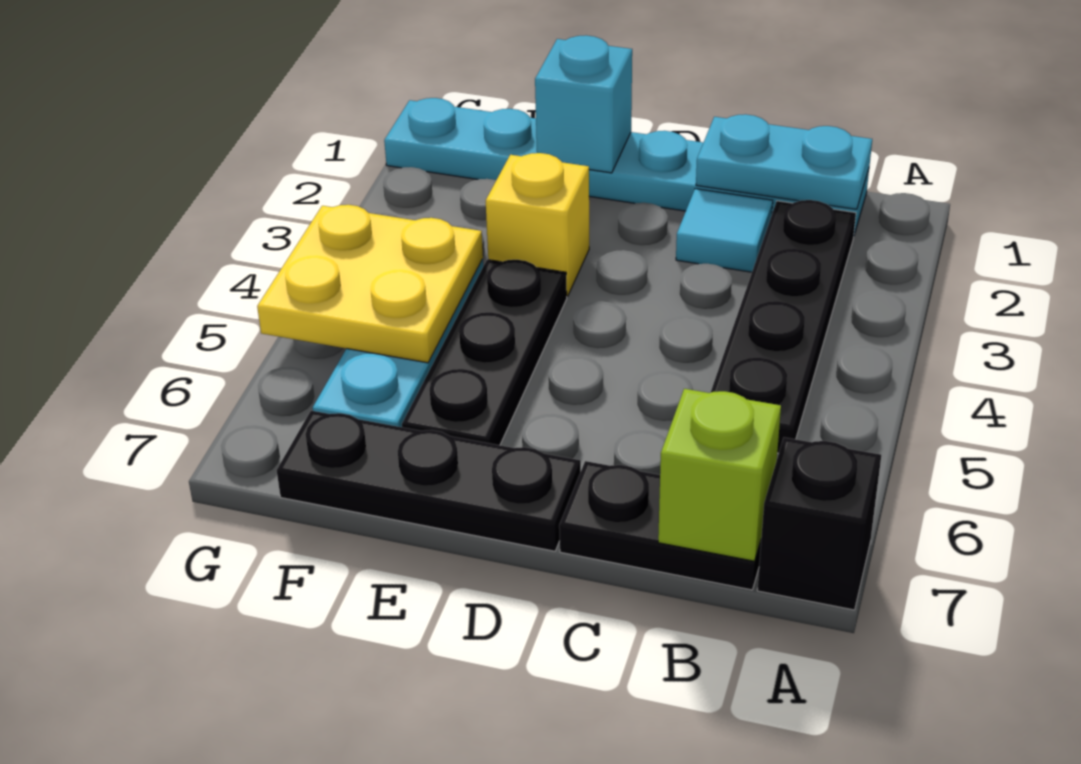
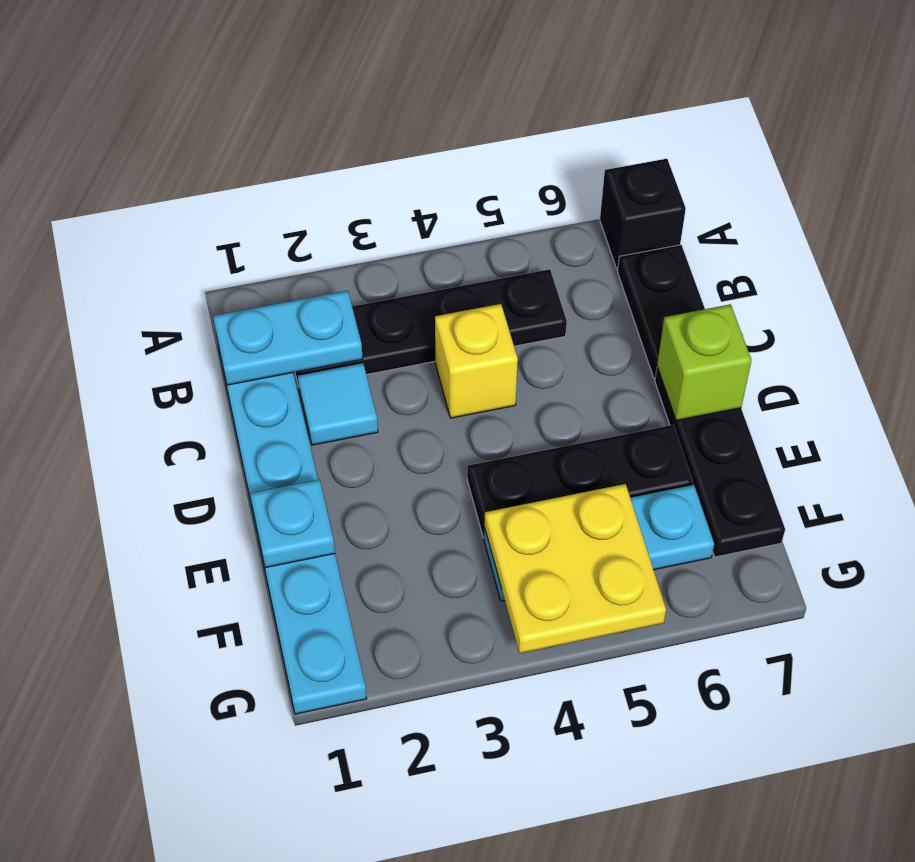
cyan plate B1:C1 level 2 -> cyan plate B1:B2 level 2
lime brick B7 level 2 -> lime brick D7 level 2
cyan brick E1 level 2 -> cyan plate E1 level 2
yellow brick E3 level 1 -> yellow brick C4 level 1

